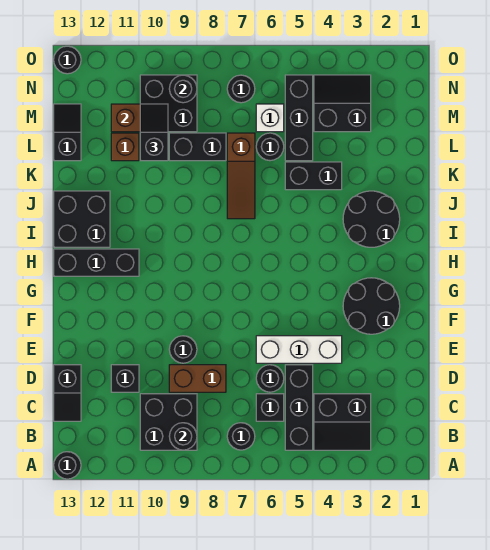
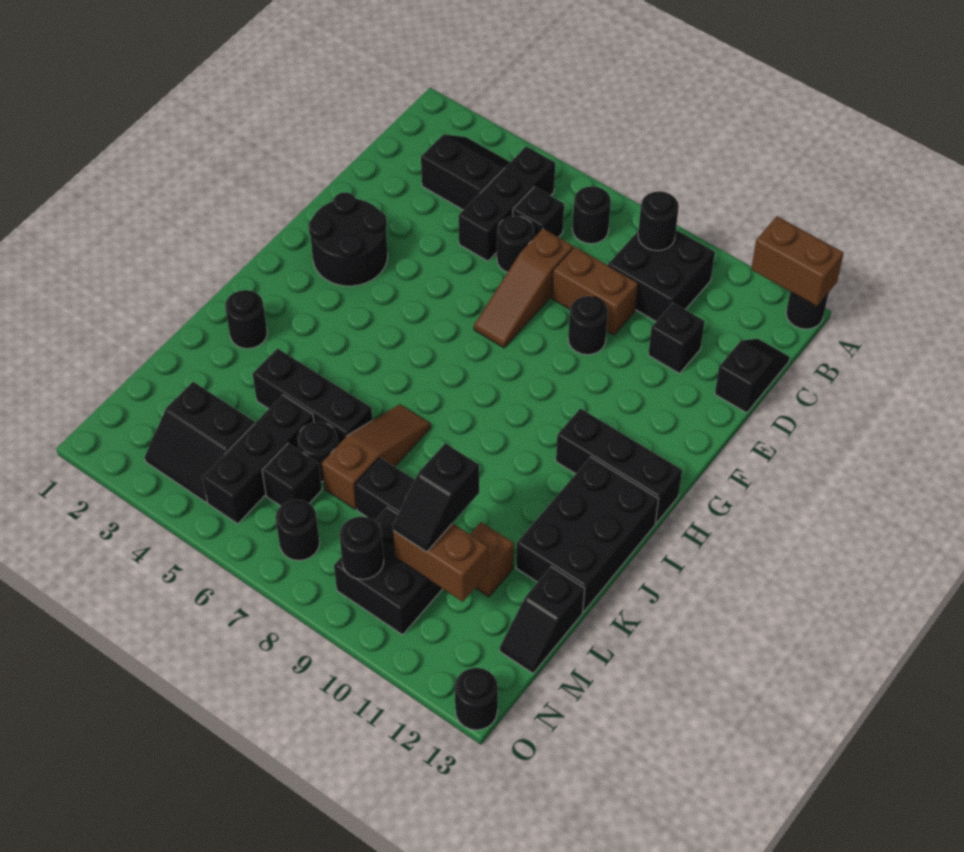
none -> brown brick A12:A13 level 2
none -> brown slope D7:F7 level 1 top D
white brick E4:E6 level 1 -> none
black round brick I2:J3 level 1 -> black round brick J2 level 1
black brick I12:J13 level 1 -> black brick I12:K13 level 1
black brick K4:K5 level 1 -> black brick K4:K6 level 1
white brick M6 level 1 -> black brick M6 level 1

